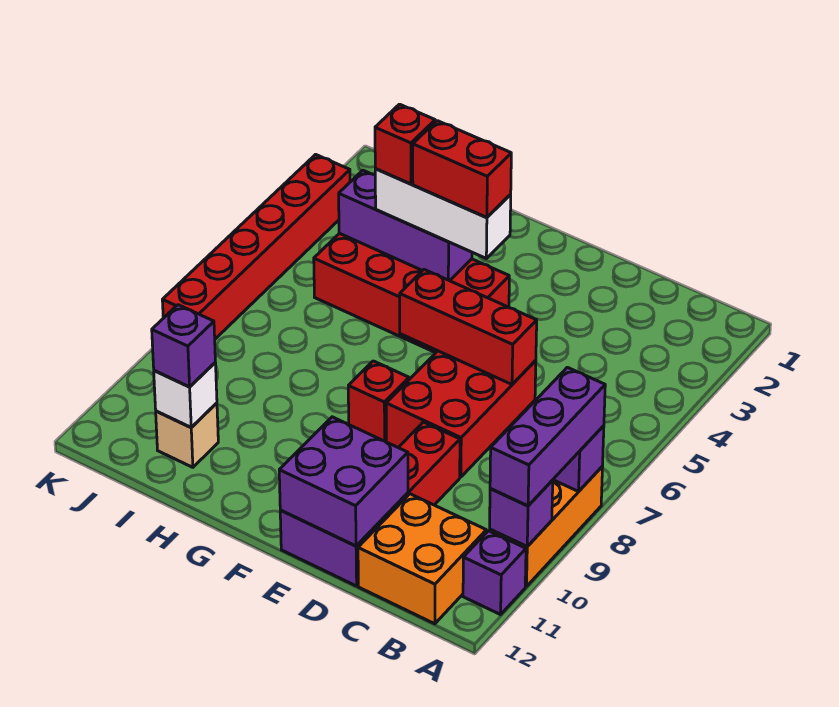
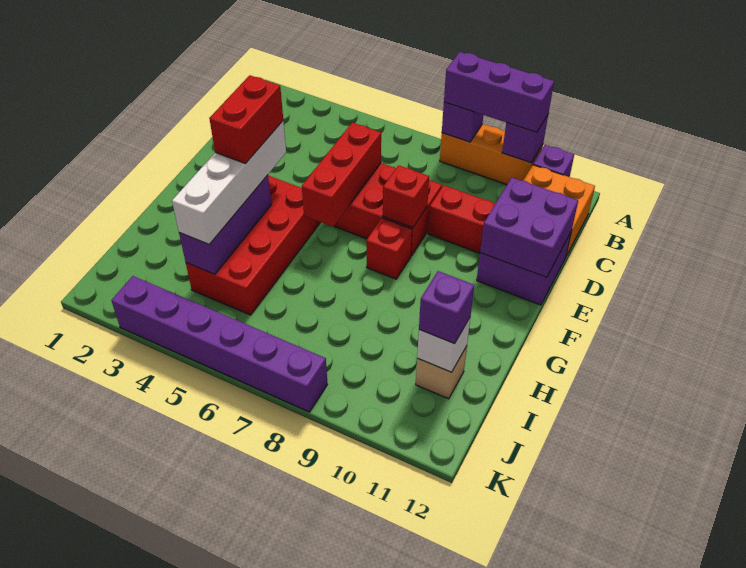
white brick F4:H4 level 3 -> white brick F4:I4 level 3
red brick H4 level 4 -> red brick E8 level 2
red brick K3:K8 level 1 -> purple brick K3:K8 level 1

